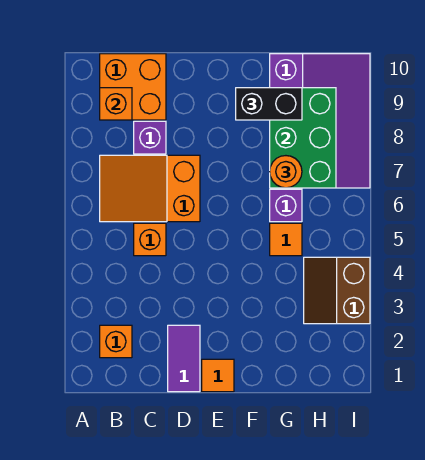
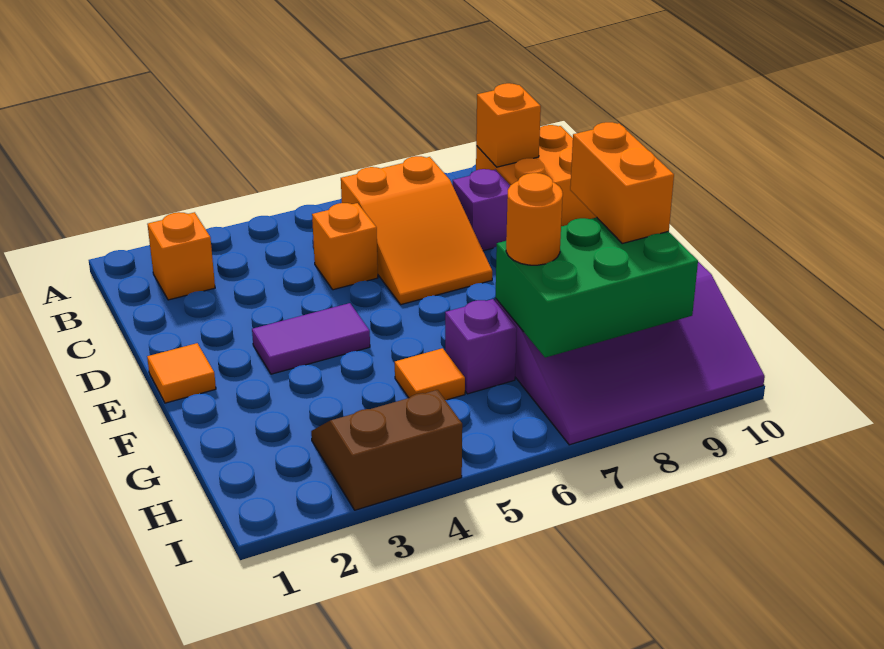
orange slope B6:D7 level 1 top D -> orange slope B6:D7 level 1 top B
purple tile D1:D2 level 1 -> purple tile E3:E4 level 1
black brick F9:G9 level 3 -> orange brick F9:G9 level 3

